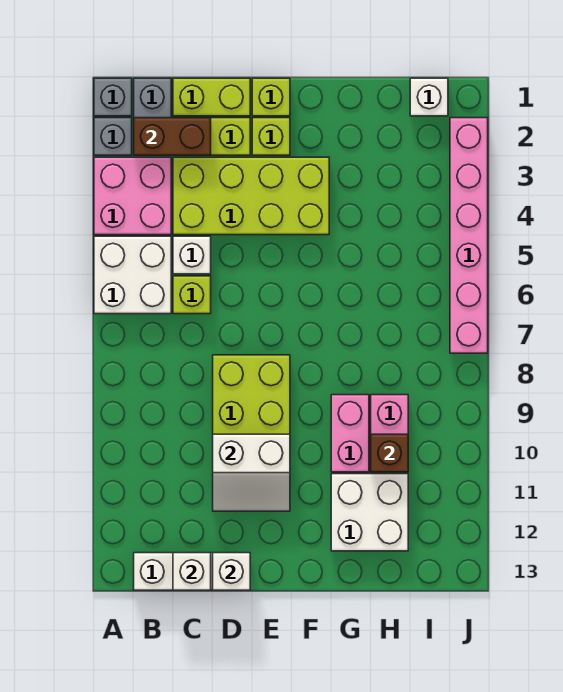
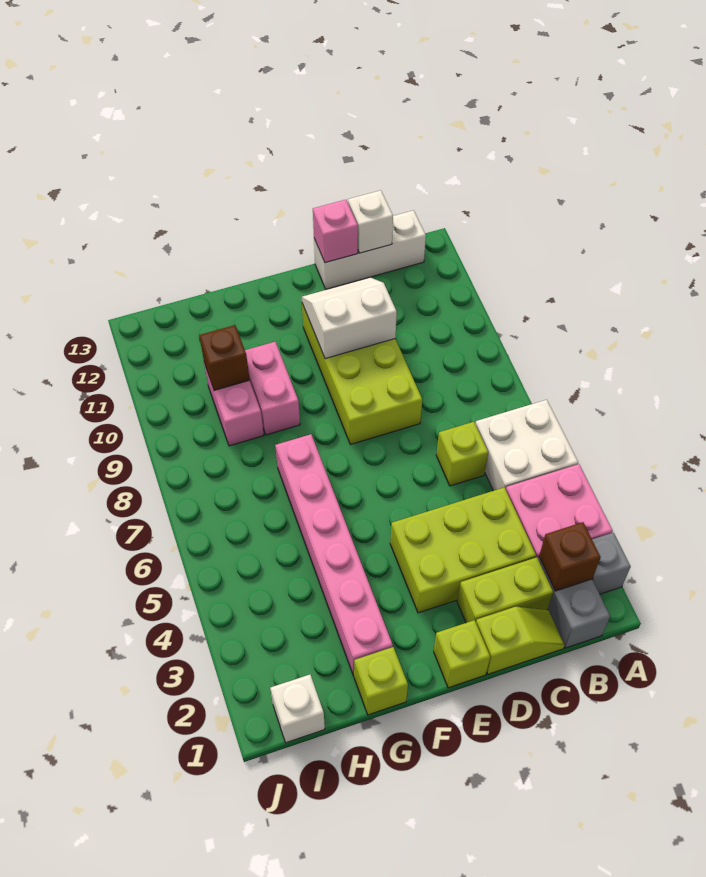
grey brick A1 level 1 -> none
brown brick B2:C2 level 2 -> brown brick B2 level 2
lime brick C1:D1 level 1 -> lime slope C1:D1 level 1 top D
lime brick C3:F4 level 1 -> lime brick C3:E4 level 1
white brick C5 level 1 -> none
white brick D13 level 2 -> pink brick D13 level 2
lime brick E2 level 1 -> lime brick G1 level 1
white brick G11:H12 level 1 -> none
pink brick J2:J7 level 1 -> pink brick G2:G7 level 1

